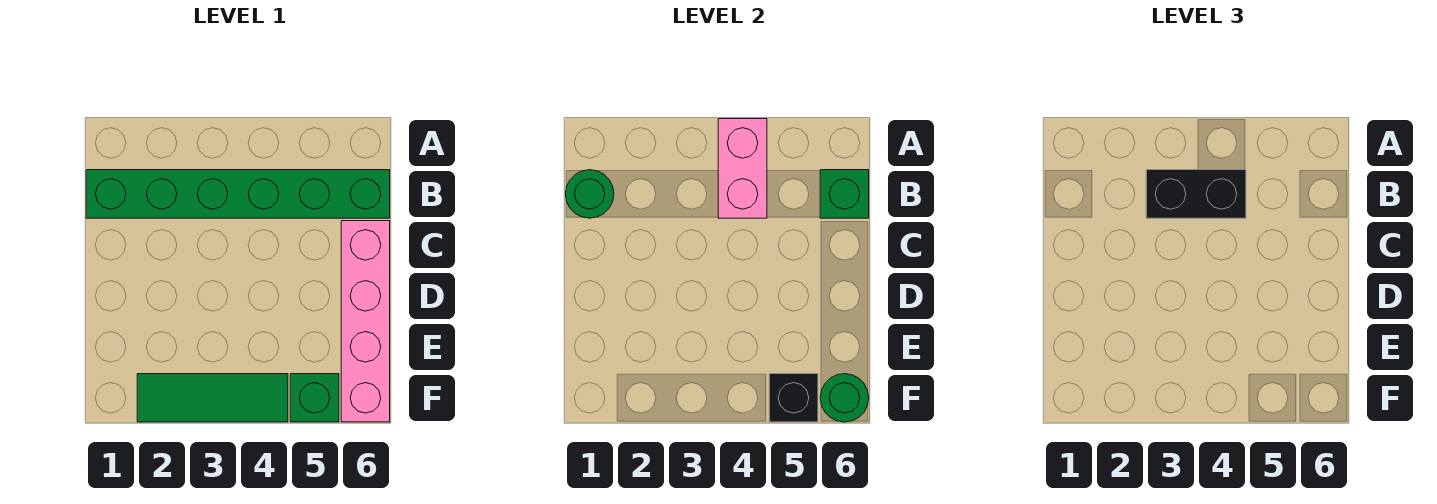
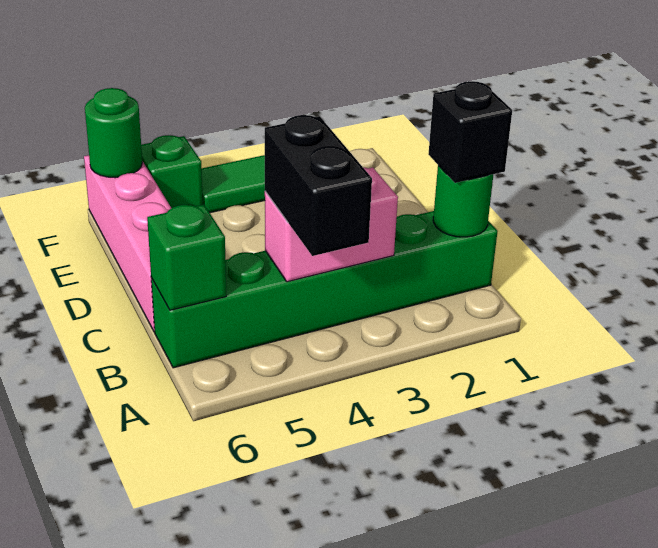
pink brick A4:B4 level 2 -> pink brick B3:B4 level 2
black brick B3:B4 level 3 -> black brick A4:B4 level 3
black brick F5 level 2 -> black brick B1 level 3

